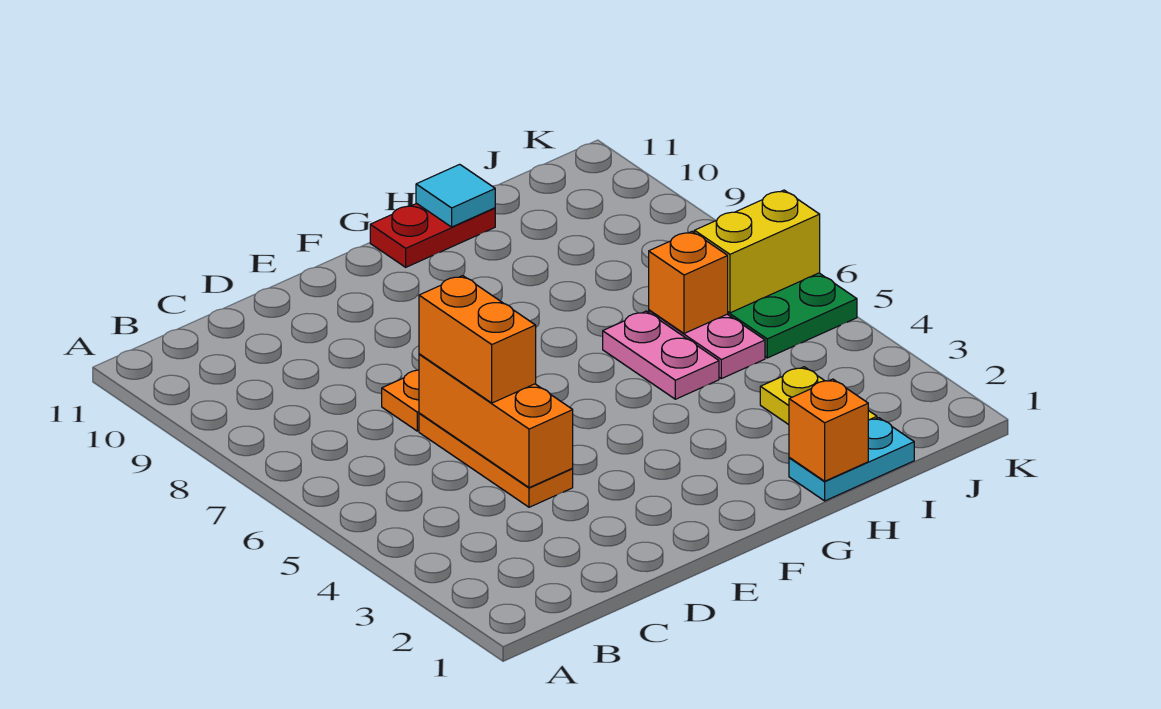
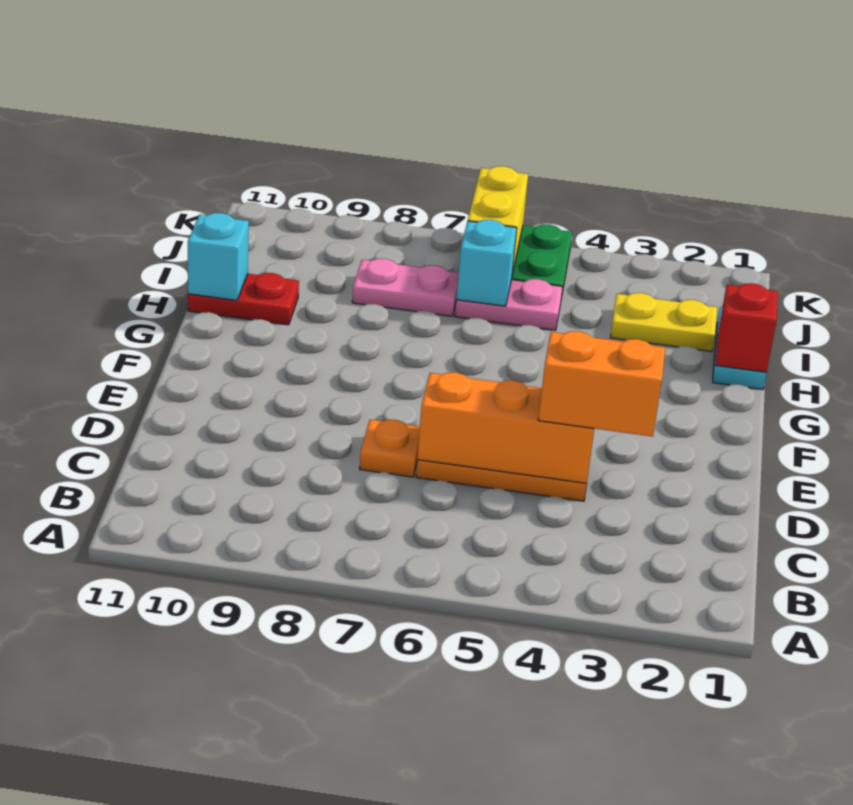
orange brick D5:D6 level 3 -> orange brick D3:D4 level 3
red plate G11:H11 level 1 -> red plate H10:H11 level 1
orange brick H1 level 2 -> red brick H1 level 2
pink plate H5:H6 level 1 -> pink plate I7:I8 level 1
cyan tile H11 level 2 -> cyan brick H11 level 2
orange brick I6 level 2 -> cyan brick I6 level 2

